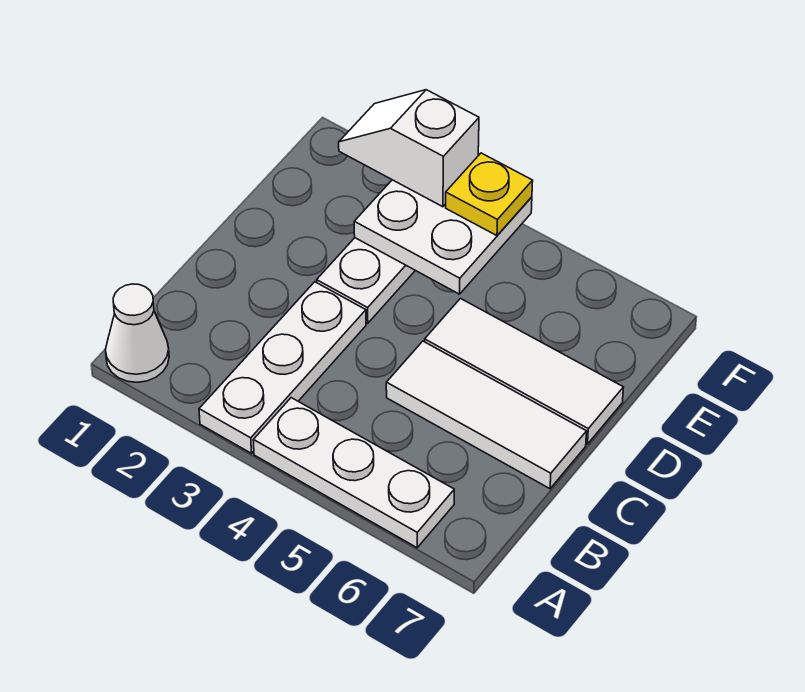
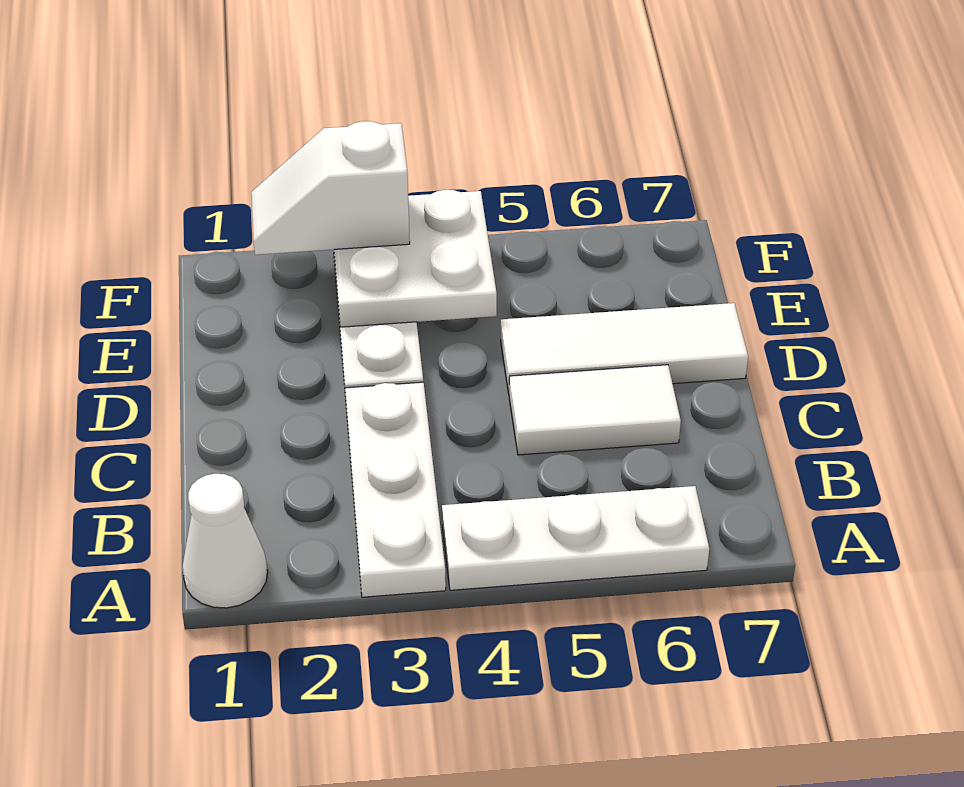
white tile C5:C7 level 1 -> white tile C5:C6 level 1
yellow plate F4 level 3 -> none

